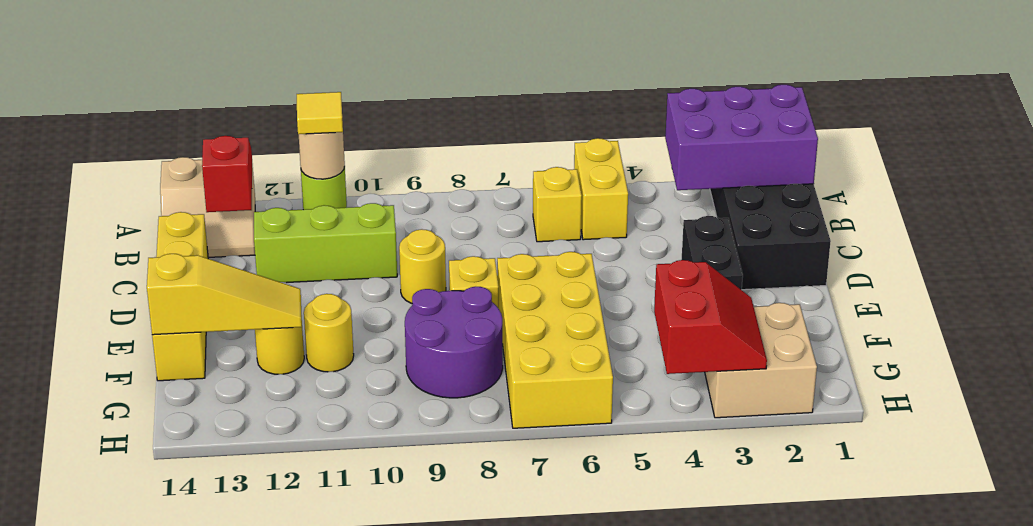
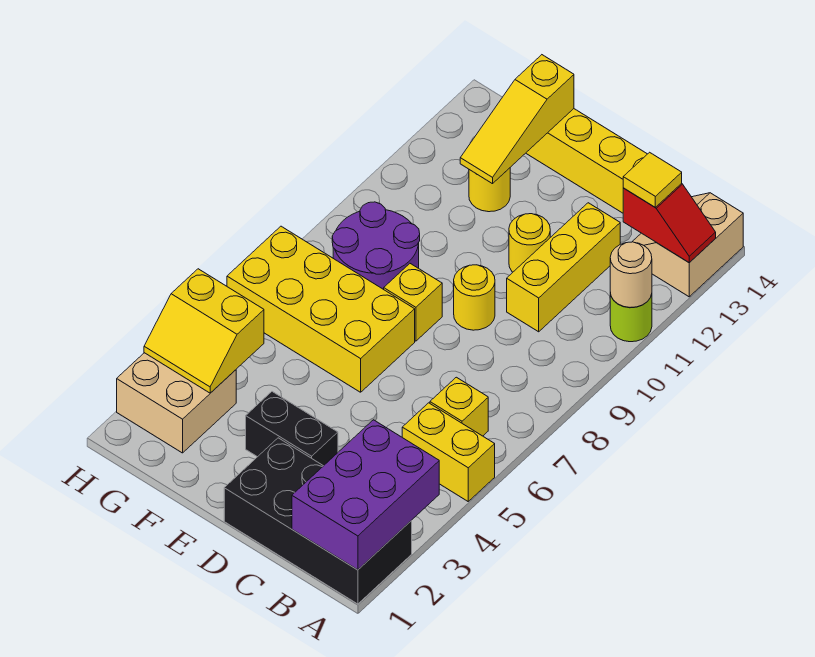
yellow tile A11 level 3 -> yellow tile B13 level 3
lime brick C10:C12 level 1 -> yellow brick C10:C12 level 1
yellow round brick F11 level 1 -> yellow round brick D11 level 1
red slope G3:H4 level 2 top 4 -> yellow slope G3:H4 level 2 top 4

